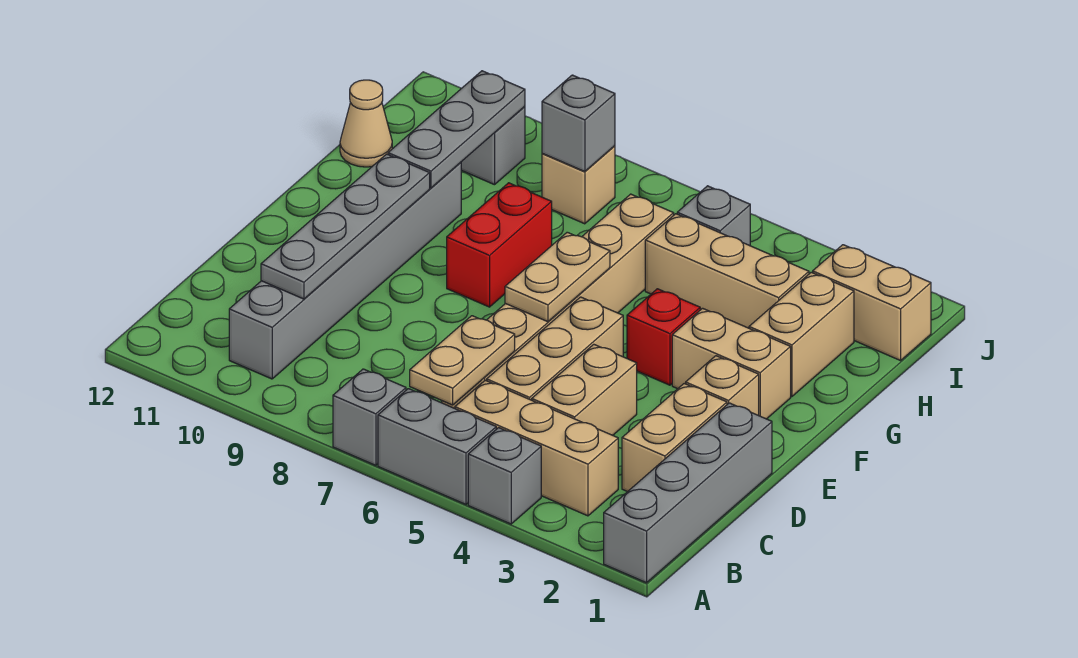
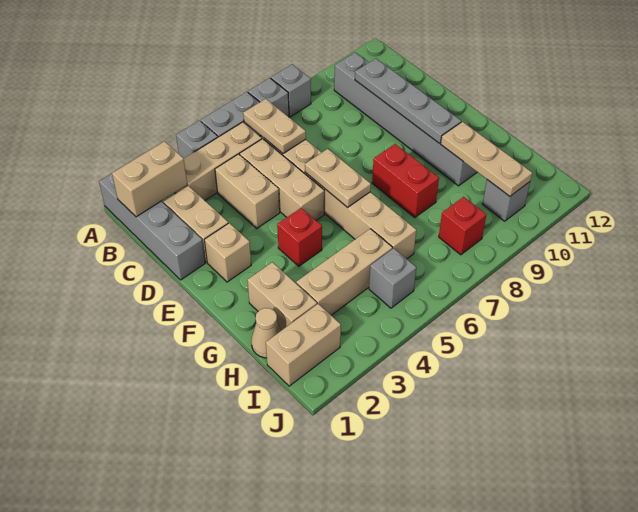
tan brick F2:F3 level 1 -> tan brick B1:B2 level 2
grey plate G10:I10 level 2 -> tan plate G10:I10 level 2
tan cone H12 level 1 -> tan cone H1 level 1
tan brick I8 level 1 -> red brick I8 level 1
grey brick I8 level 2 -> grey brick A8 level 1

